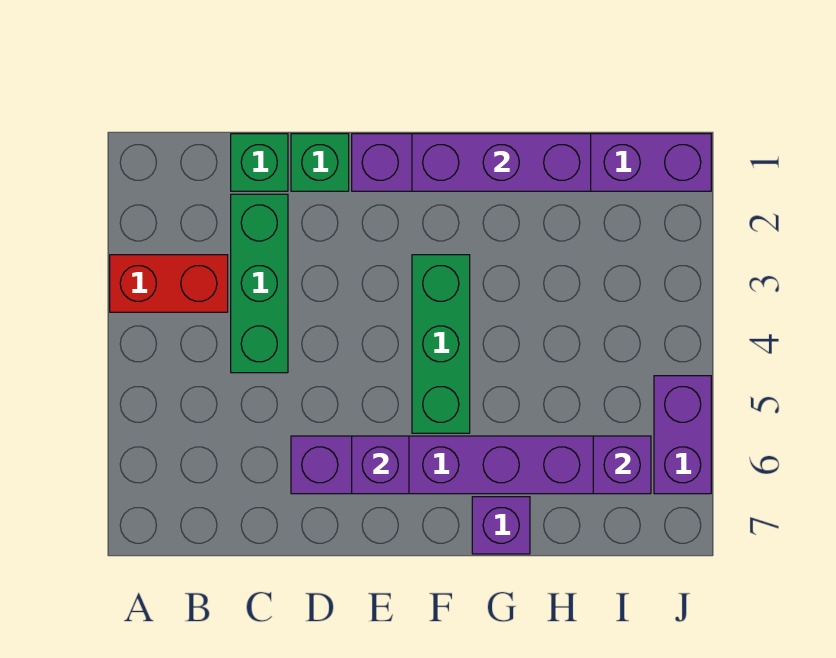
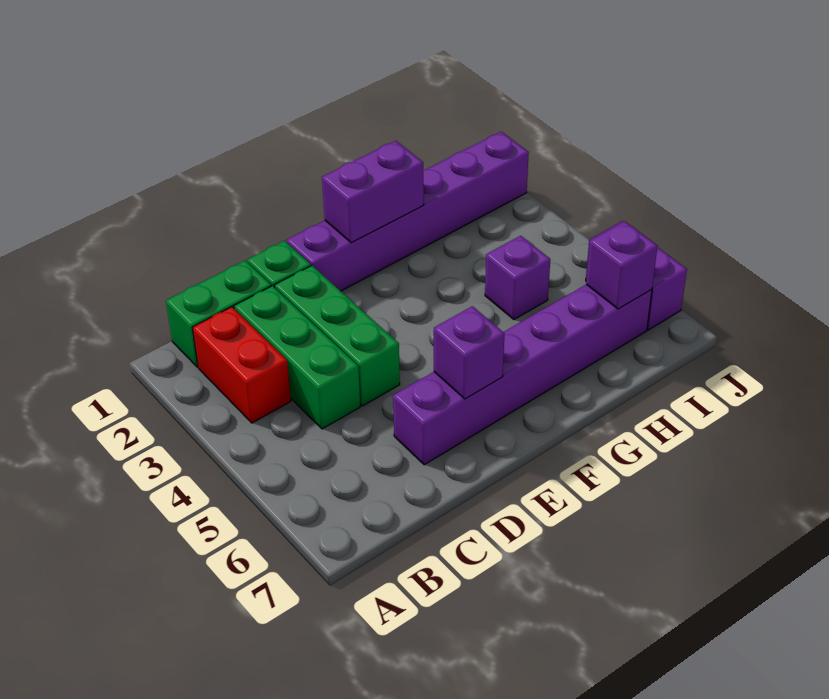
red brick A3:B3 level 1 -> red brick B2:B3 level 1
green brick C1 level 1 -> green brick B1:C1 level 1
purple brick F1:H1 level 2 -> purple brick F1:G1 level 2
green brick F3:F5 level 1 -> green brick D2:D4 level 1
purple brick G7 level 1 -> purple brick H4 level 1

